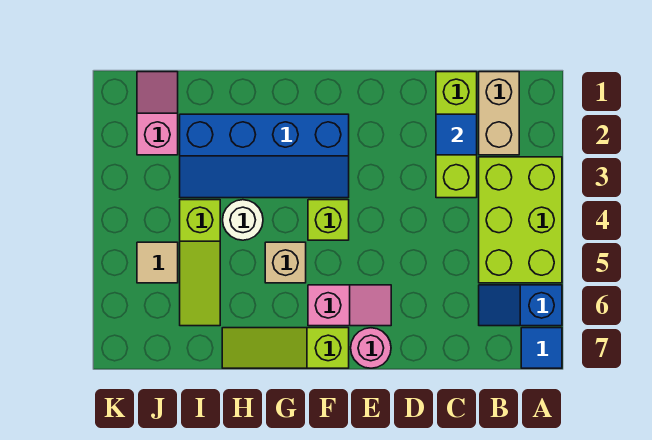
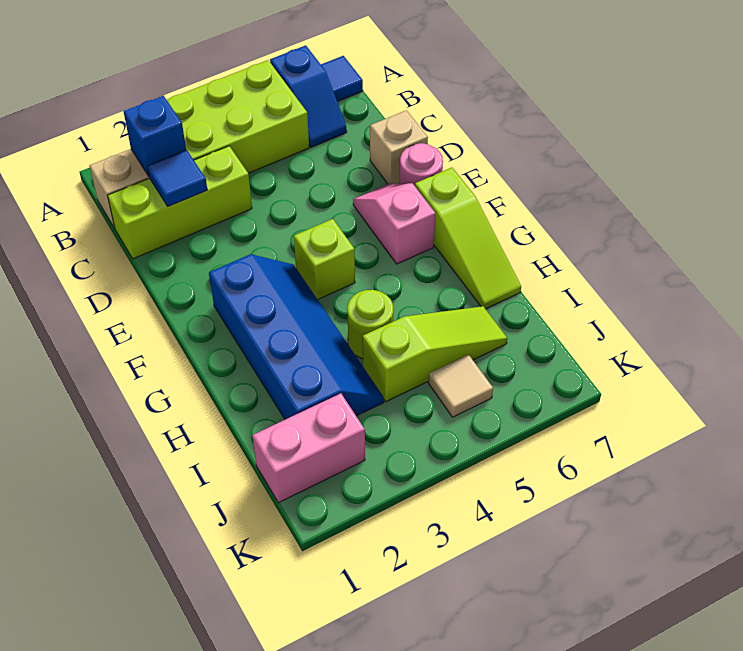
none -> blue brick B2 level 2
tan brick G5 level 1 -> tan brick D7 level 1
white round brick H4 level 1 -> lime round brick H4 level 1
pink slope J1:J2 level 1 top 2 -> pink brick J1:J2 level 1

